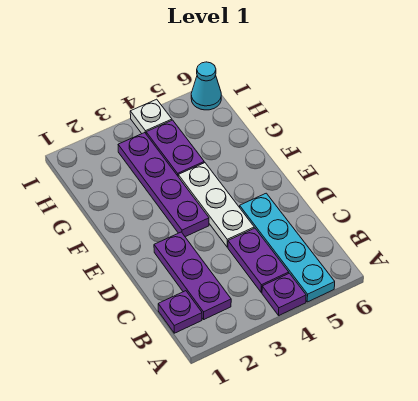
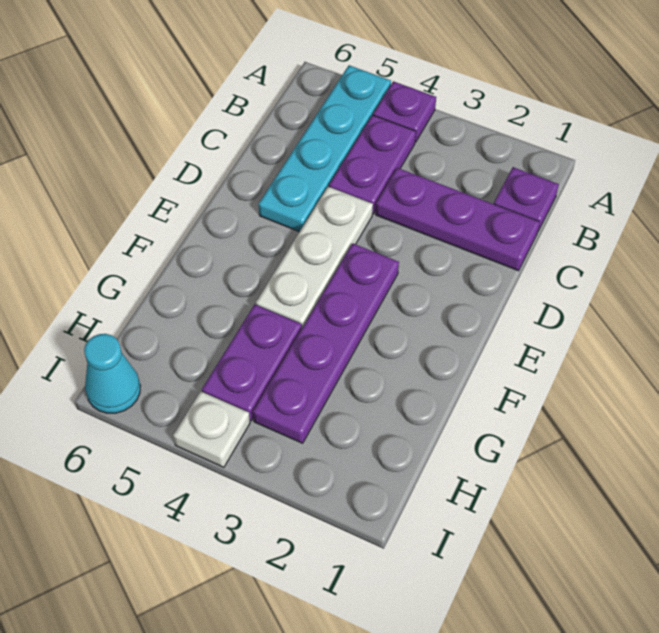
purple plate B2:D2 level 1 -> purple plate C1:C3 level 1

